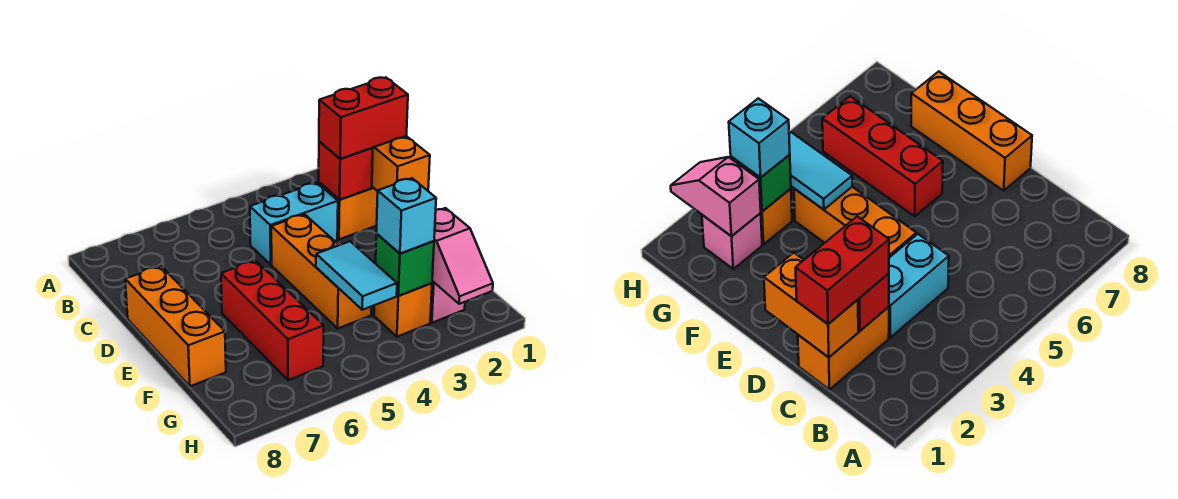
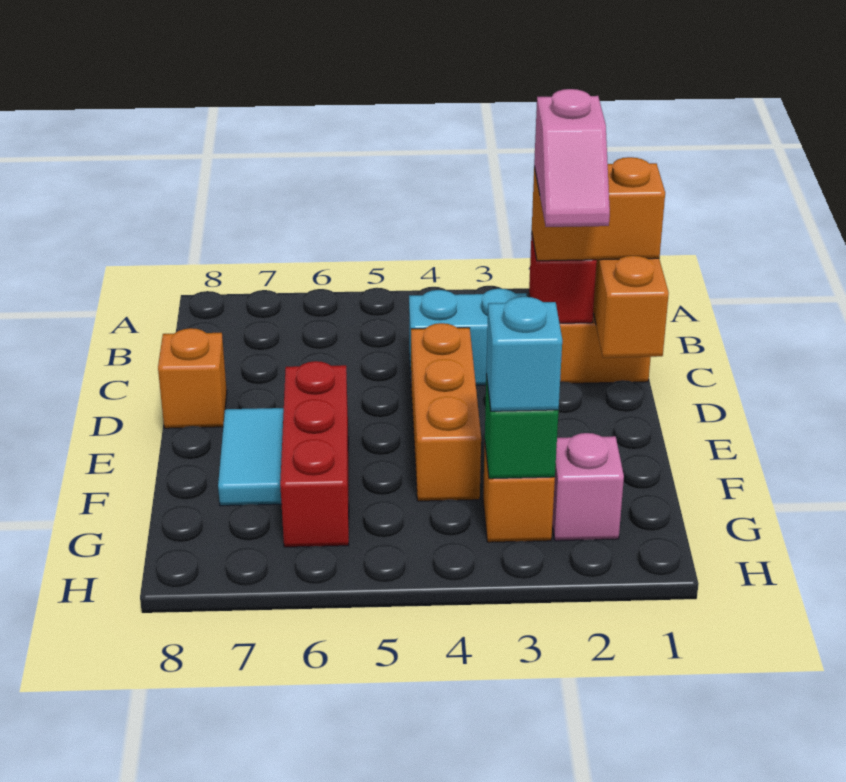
red brick C1:C2 level 3 -> orange brick C1:C2 level 3
orange brick D8:F8 level 1 -> orange brick D8 level 1
cyan tile F4:G4 level 2 -> cyan tile E7:F7 level 1
pink slope G2:H2 level 2 top G -> pink slope C2:D2 level 4 top C

